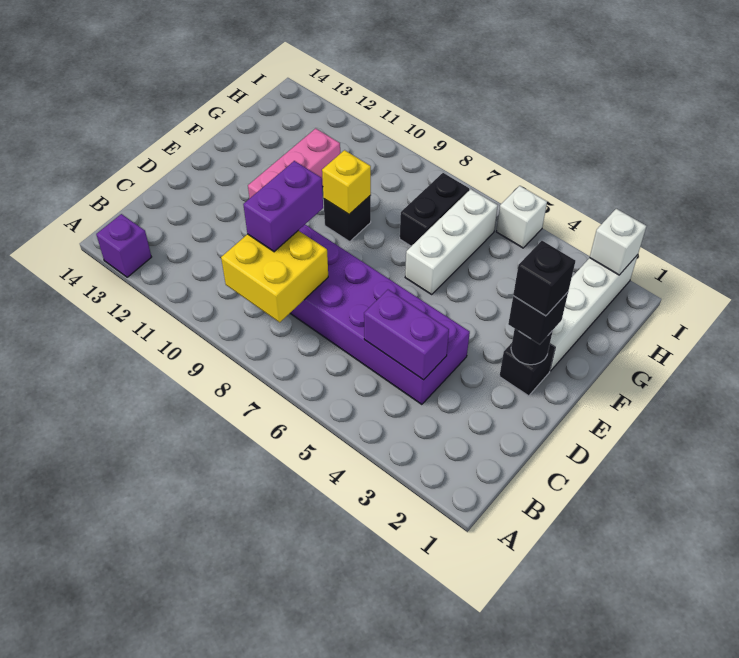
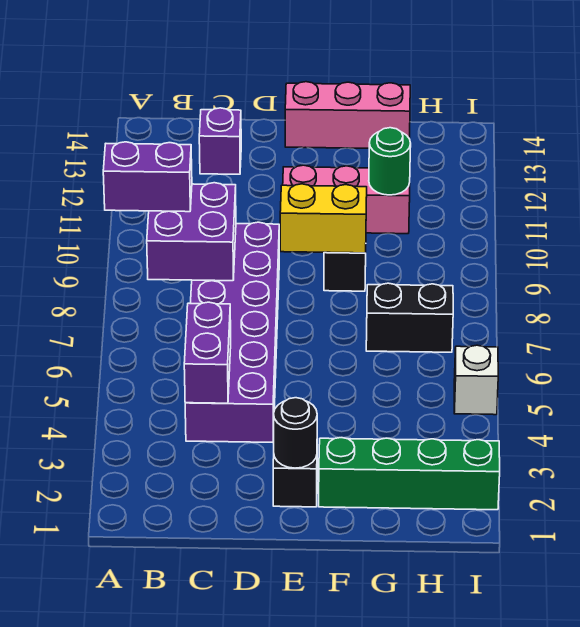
purple brick A13 level 1 -> purple brick C13 level 1
yellow brick B8:C9 level 2 -> purple brick B8:C9 level 2
purple brick C9:D9 level 3 -> purple brick A9:B9 level 3
black brick E2 level 3 -> none
black brick E2 level 4 -> none
none -> pink brick E14:G14 level 1
white brick F2:I2 level 1 -> green brick F2:I2 level 1
white brick F6:H6 level 1 -> none
yellow brick F9 level 2 -> yellow brick E9:F9 level 2
none -> green round brick G11 level 2
white brick I2 level 2 -> none

